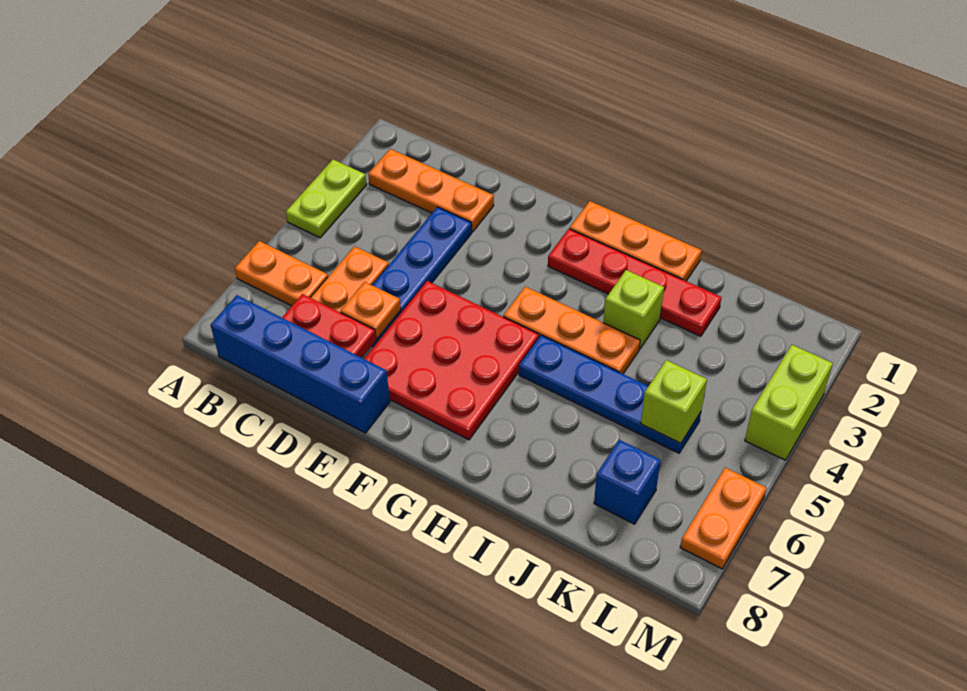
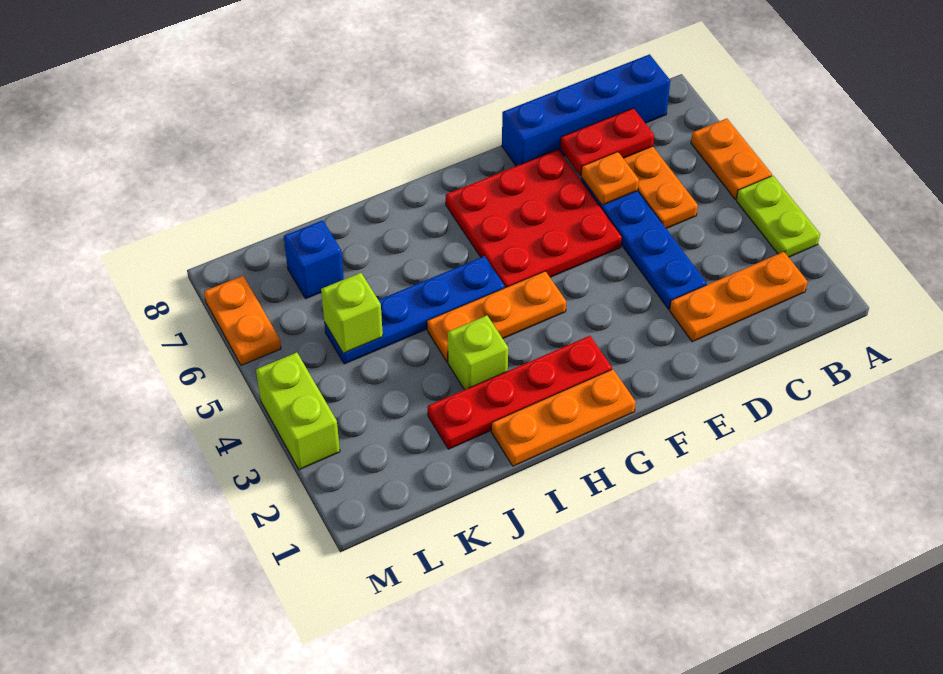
orange plate A6:B6 level 1 -> orange plate A5:A6 level 1

